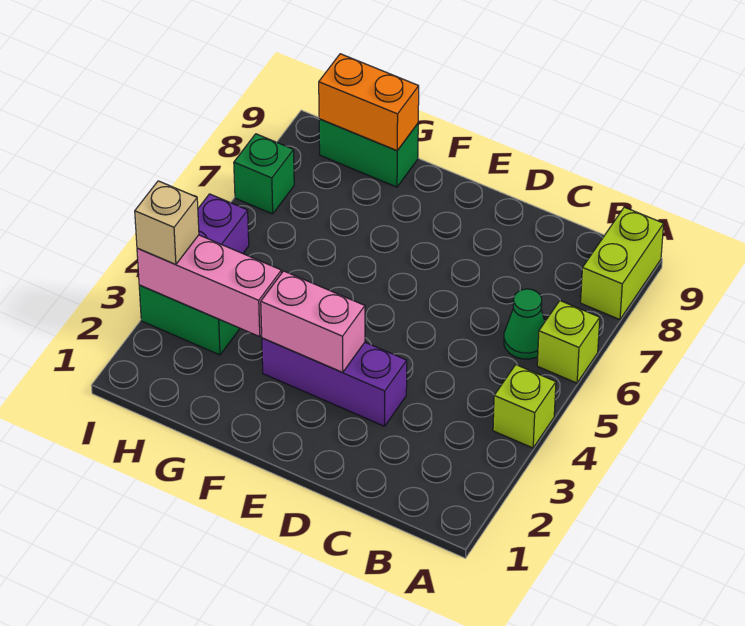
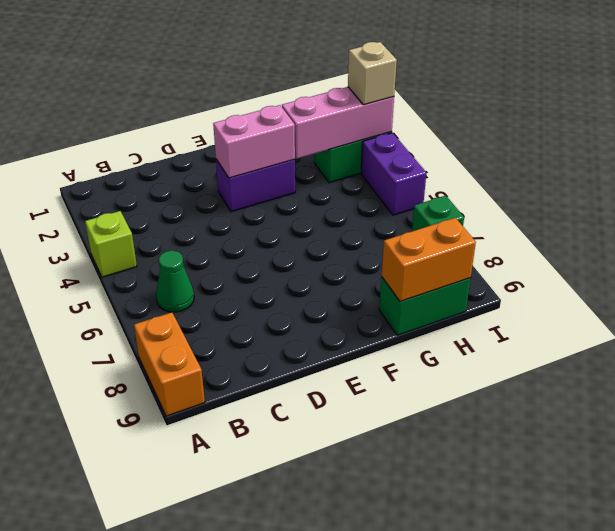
lime brick A6 level 1 -> none
lime brick A8:A9 level 1 -> orange brick A8:A9 level 1
purple brick D3:F3 level 1 -> purple brick E3:F3 level 1

